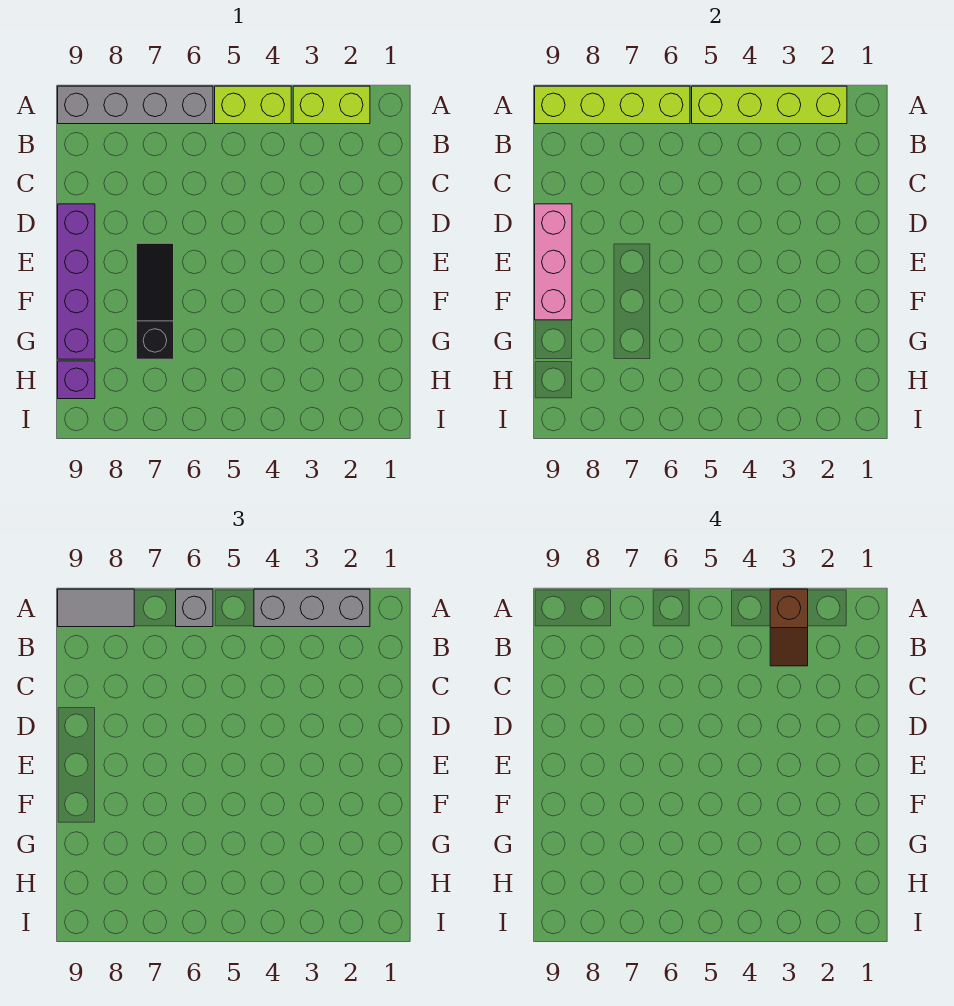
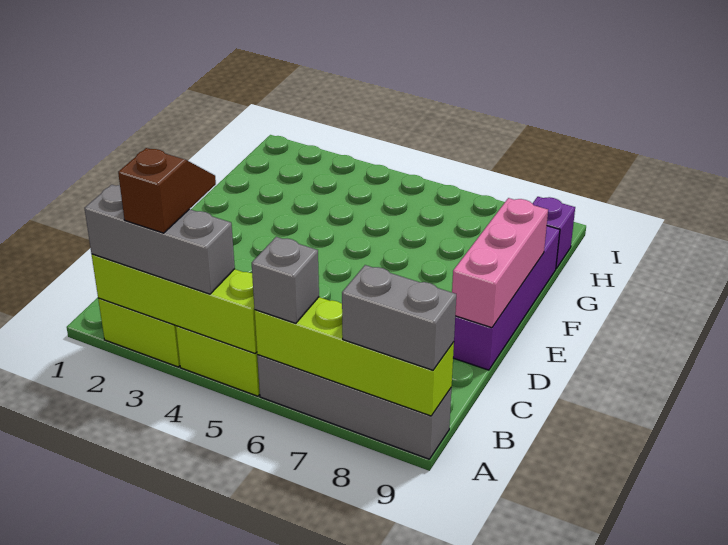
grey tile A8:A9 level 3 -> grey brick A8:A9 level 3
black slope E7:G7 level 1 top G -> none

